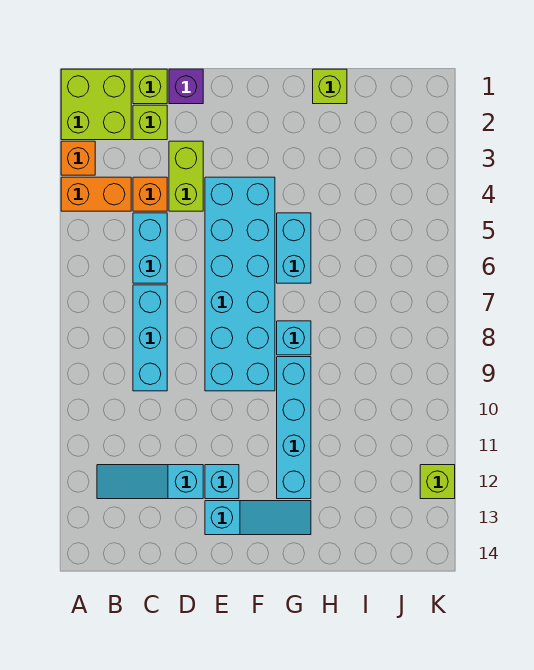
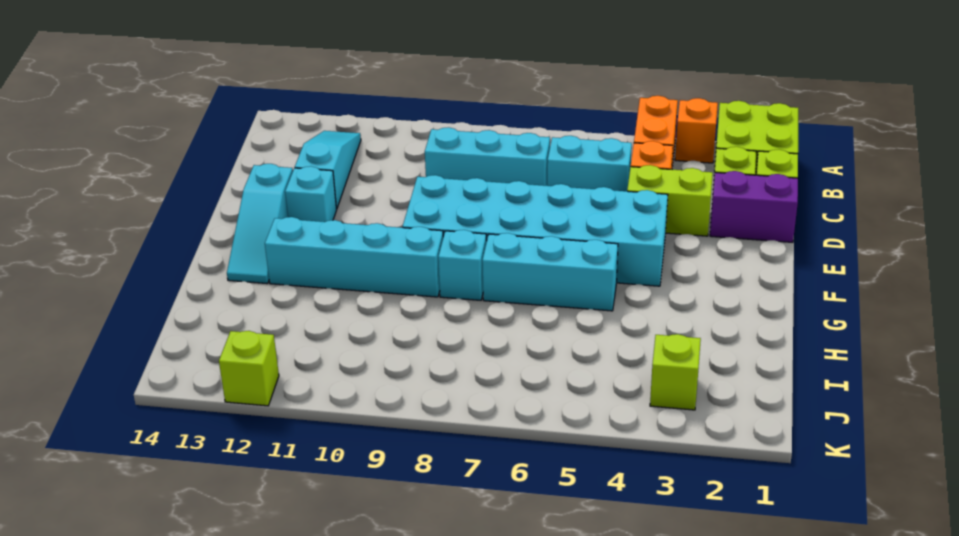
purple brick D1 level 1 -> purple brick D1:D2 level 1
cyan brick G5:G6 level 1 -> cyan brick G5:G7 level 1
lime brick H1 level 1 -> lime brick J3 level 1

